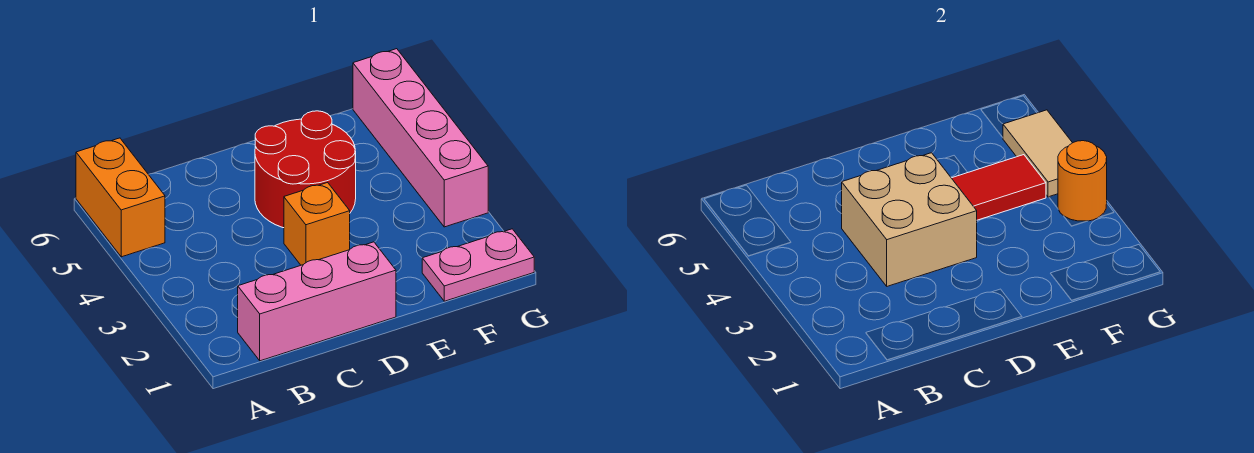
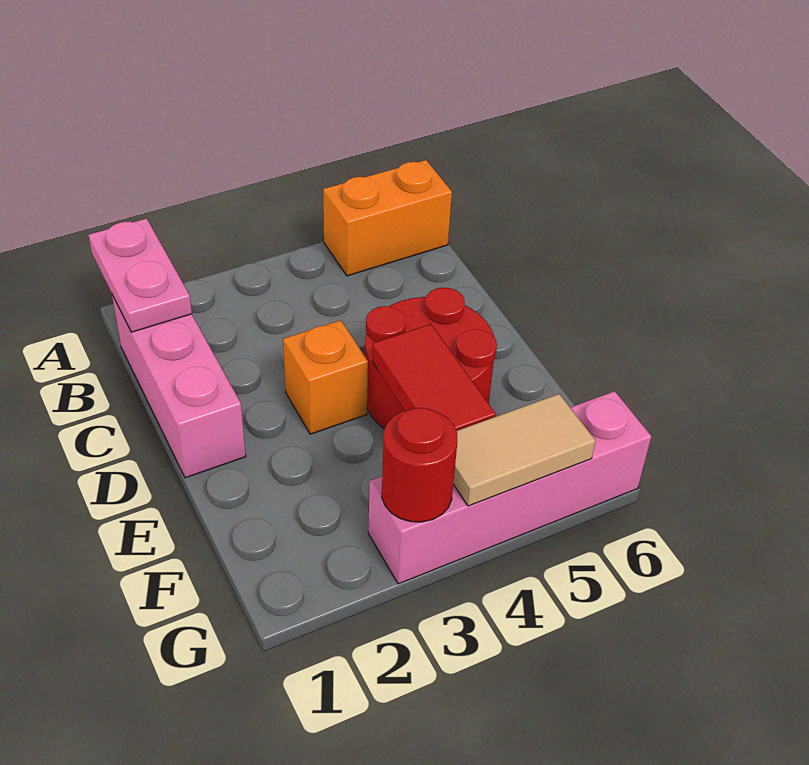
tan brick C3:D4 level 2 -> none
pink plate F1:G1 level 1 -> pink plate A1:B1 level 2
orange round brick G3 level 2 -> red round brick G3 level 2

